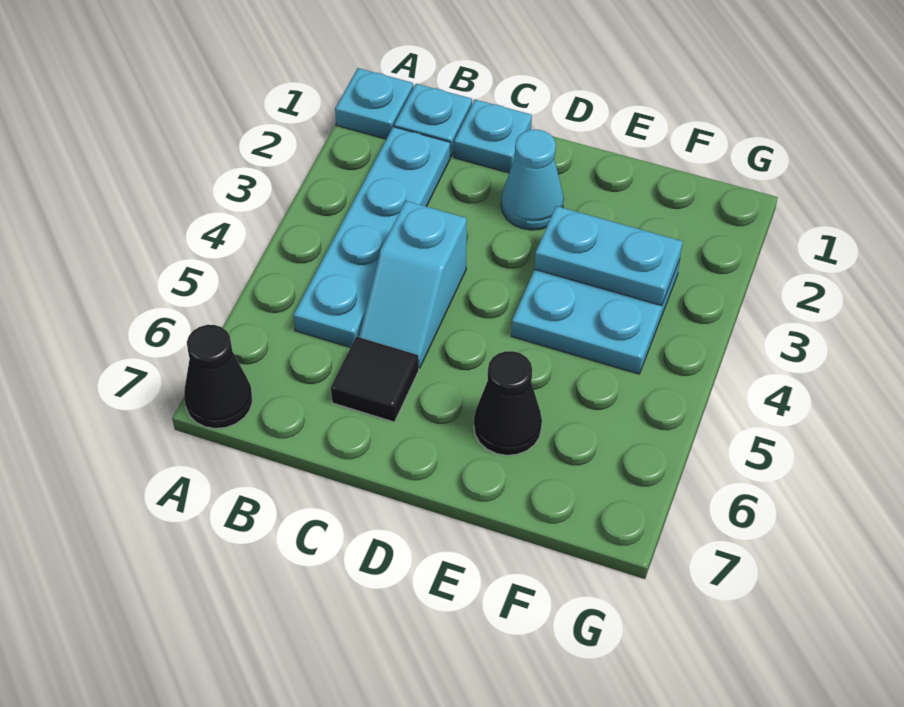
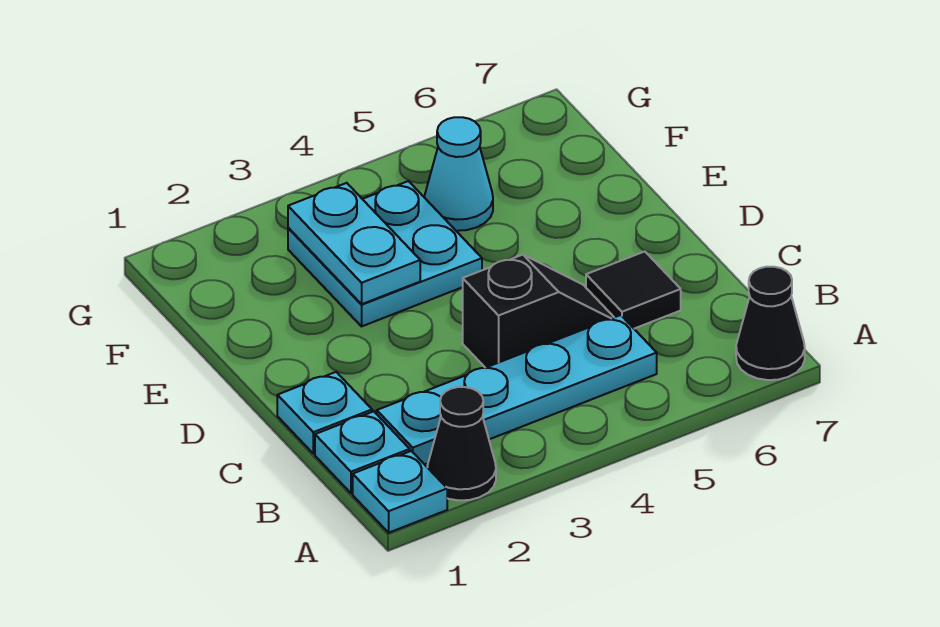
cyan slope C4:C5 level 1 top 4 -> black slope C4:C5 level 1 top 4
cyan cone D2 level 1 -> cyan cone F5 level 1
black cone E6 level 1 -> black cone A2 level 1

